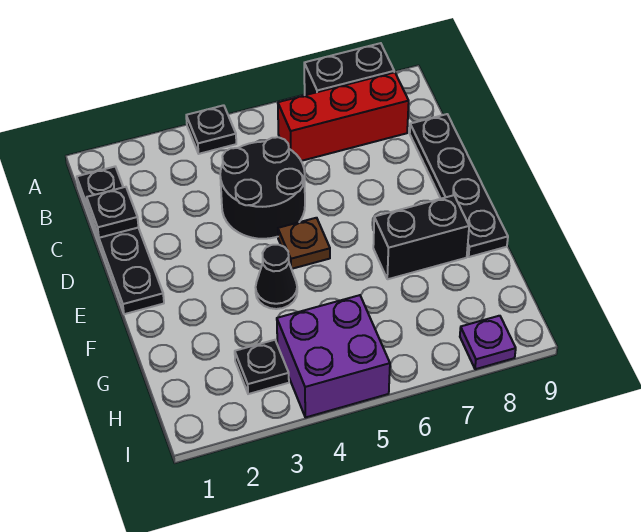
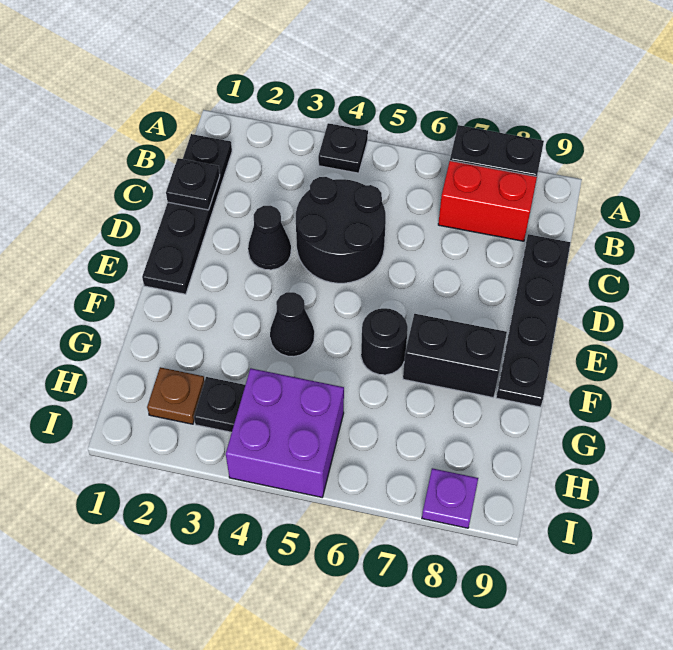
red brick B6:B8 level 1 -> red brick B7:B8 level 1
none -> black cone D3 level 1
brown plate E5 level 1 -> brown plate H2 level 1
none -> black round brick F6 level 1

